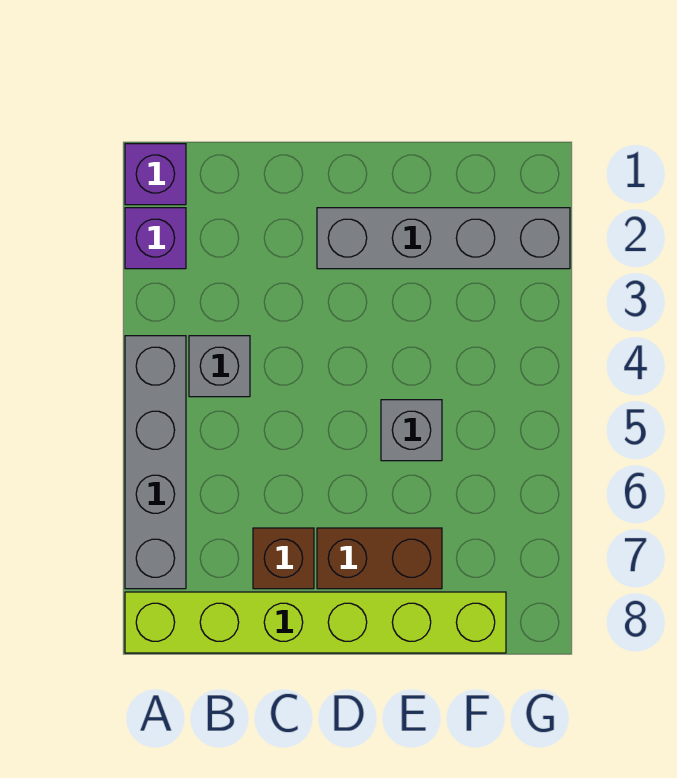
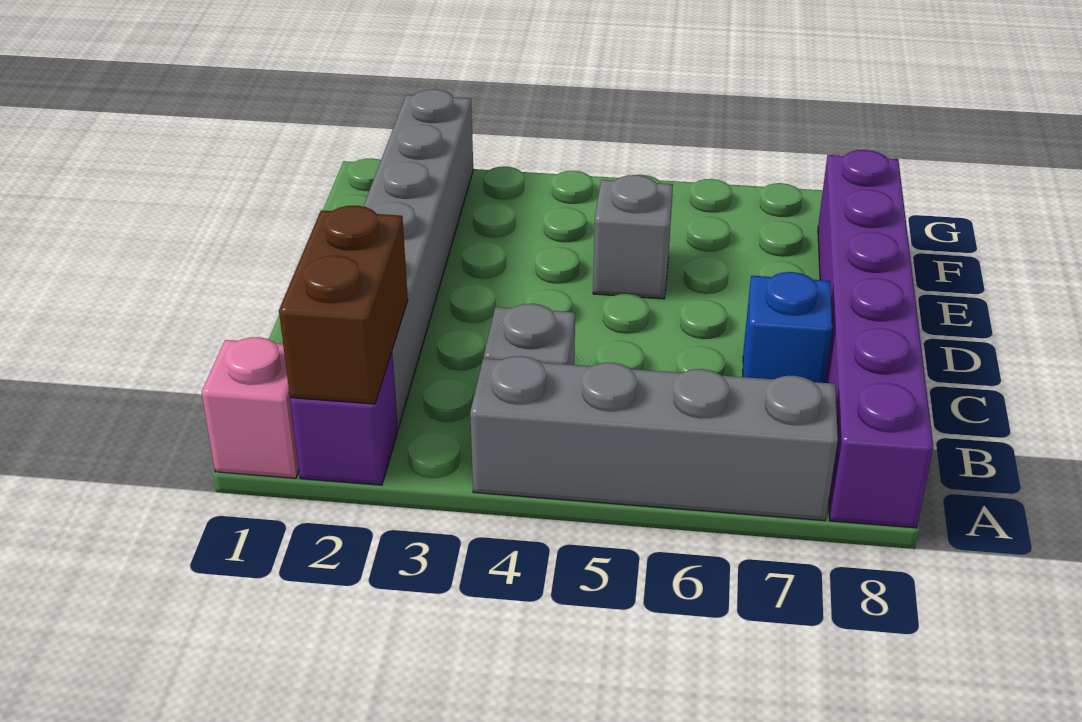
purple brick A1 level 1 -> pink brick A1 level 1
lime brick A8:F8 level 1 -> purple brick A8:F8 level 1
brown brick C7 level 1 -> blue brick C7 level 1
grey brick D2:G2 level 1 -> grey brick B2:G2 level 1
brown brick D7:E7 level 1 -> brown brick A2:B2 level 2

